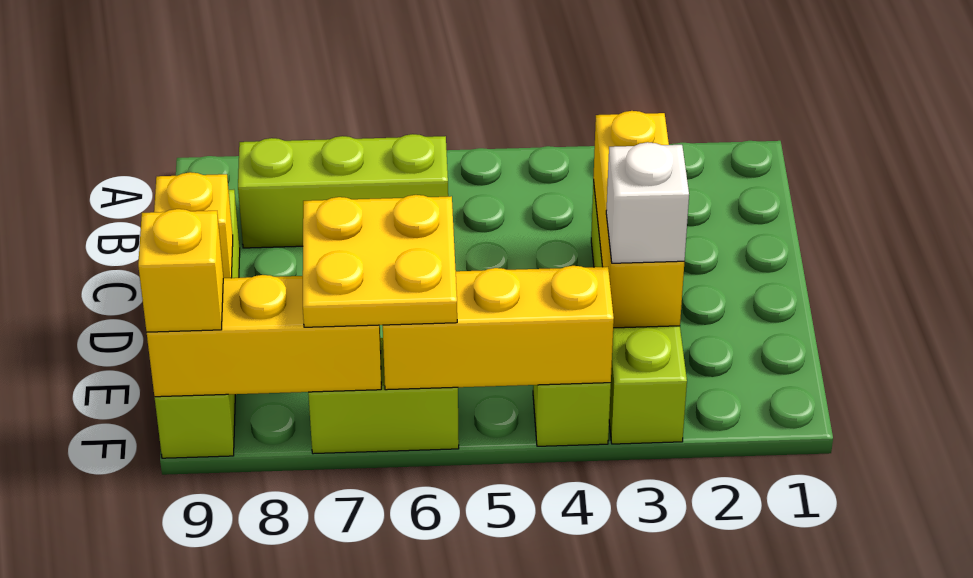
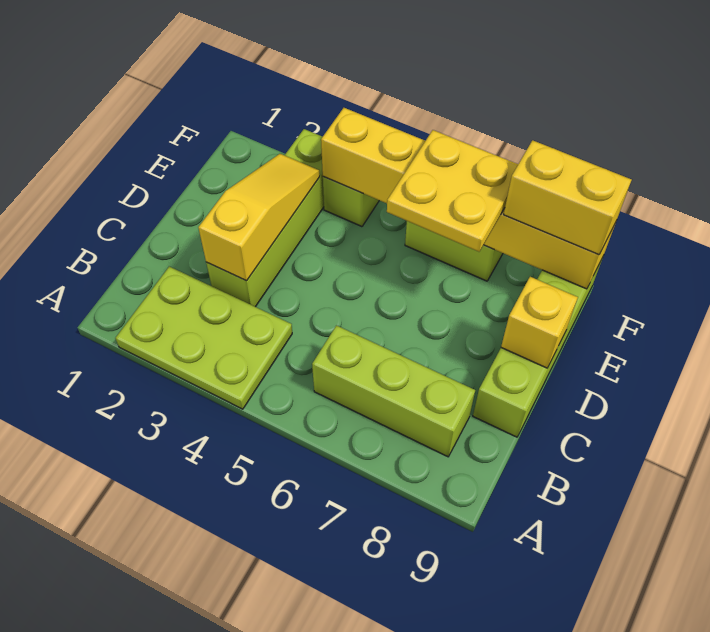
none -> lime plate A2:B4 level 1
yellow brick C3:E3 level 2 -> yellow slope C3:E3 level 2 top C
white brick E3 level 3 -> none
yellow brick F9 level 3 -> yellow brick F8:F9 level 3

